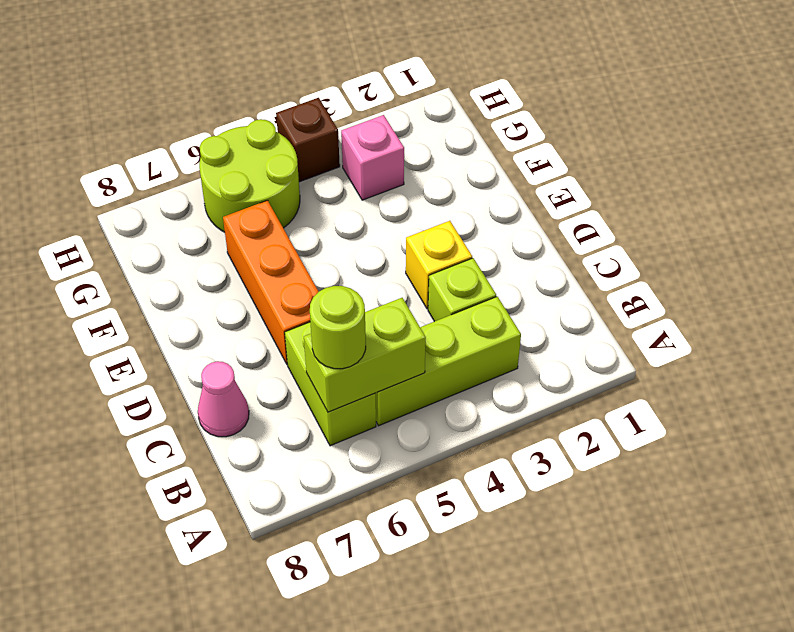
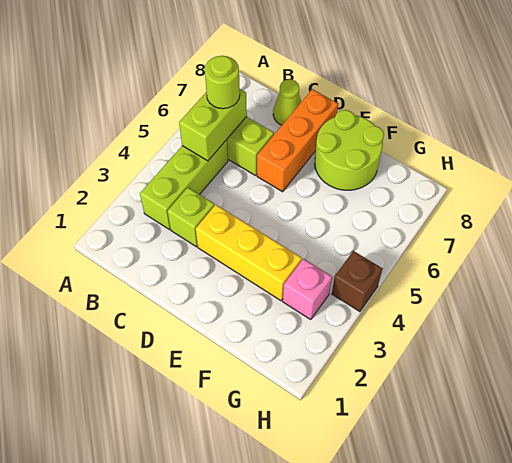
pink cone C8 level 1 -> lime cone C8 level 1
yellow brick D3 level 1 -> yellow brick D3:F3 level 1
orange brick D6:F6 level 1 -> orange brick D6:D8 level 1
lime round brick G5:H6 level 1 -> lime round brick E7:F8 level 1

